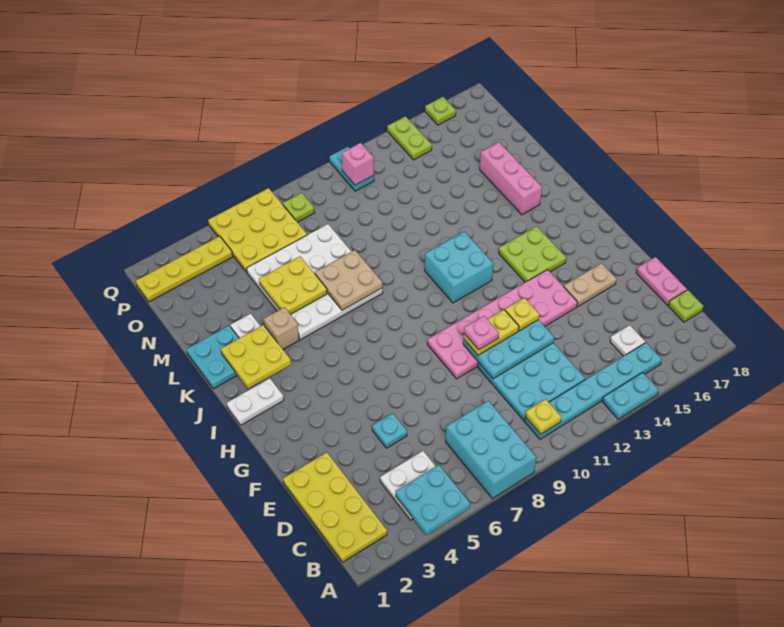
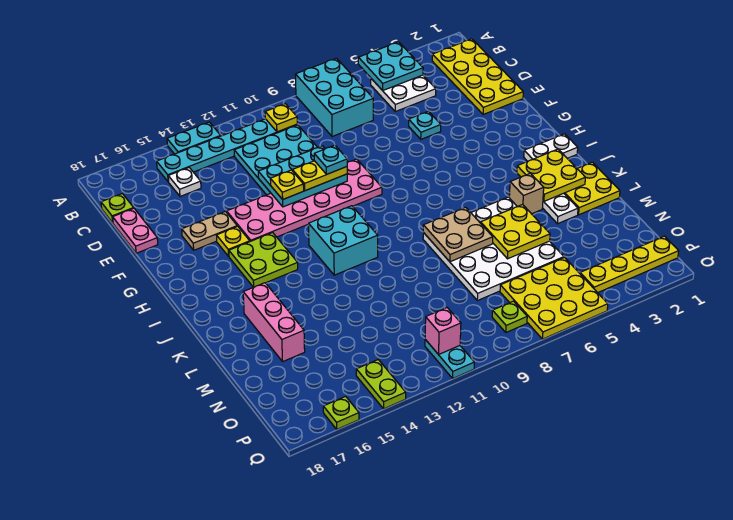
pink plate F10 level 4 -> cyan plate F10 level 4
none -> yellow plate G15 level 1
cyan plate K1:L2 level 1 -> yellow plate K1:L2 level 1

